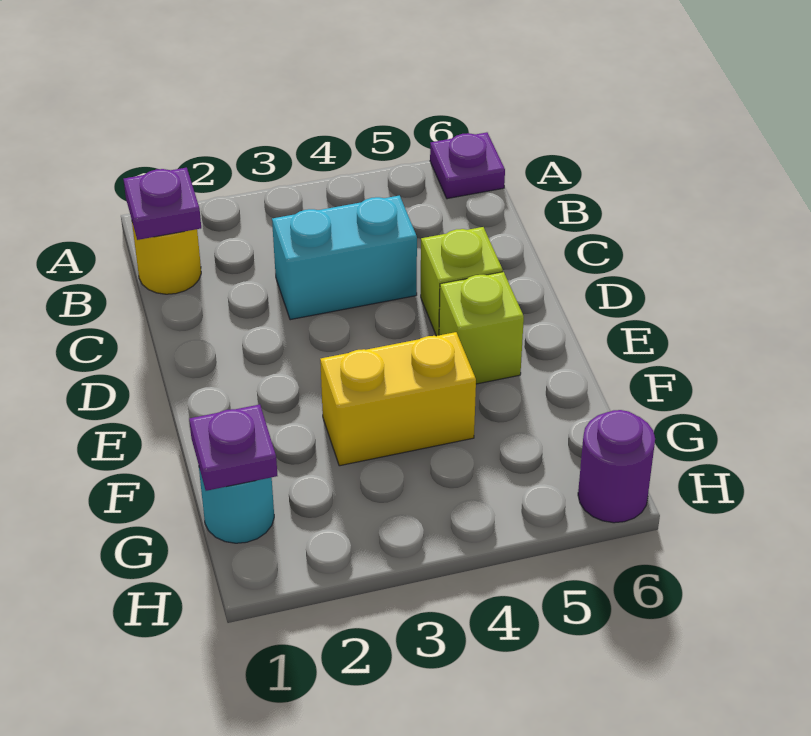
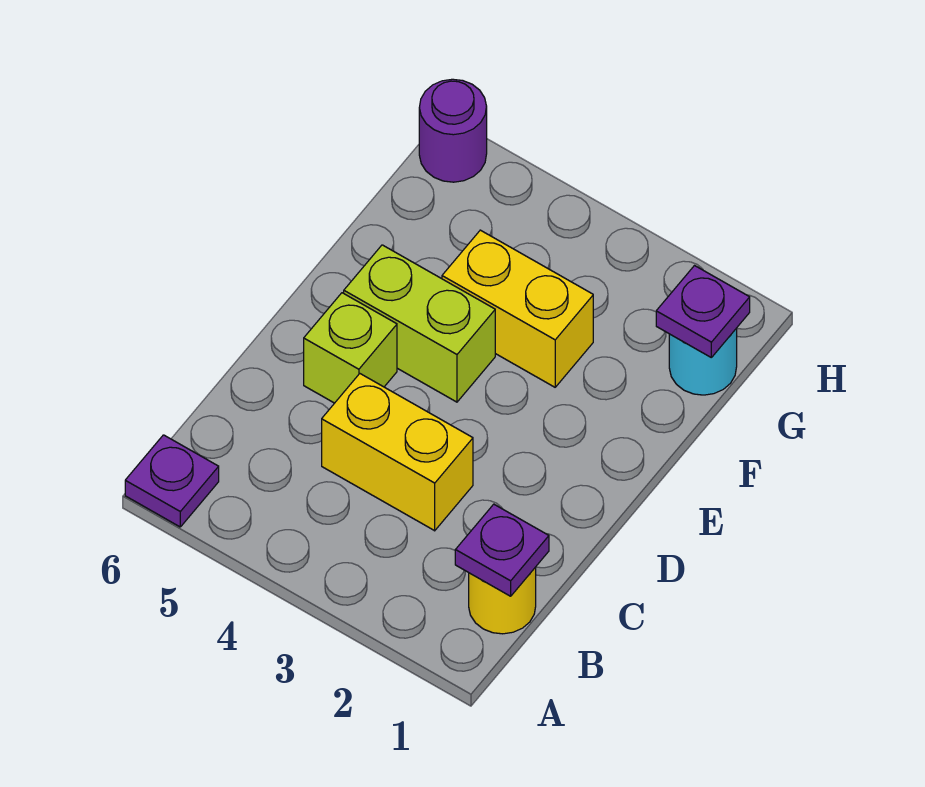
cyan brick C3:C4 level 1 -> yellow brick C3:C4 level 1
lime brick E5 level 1 -> lime brick E4:E5 level 1

